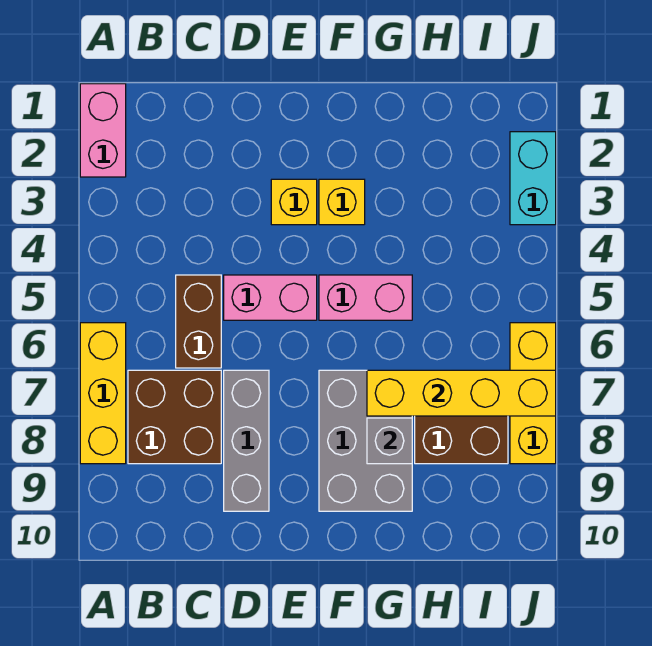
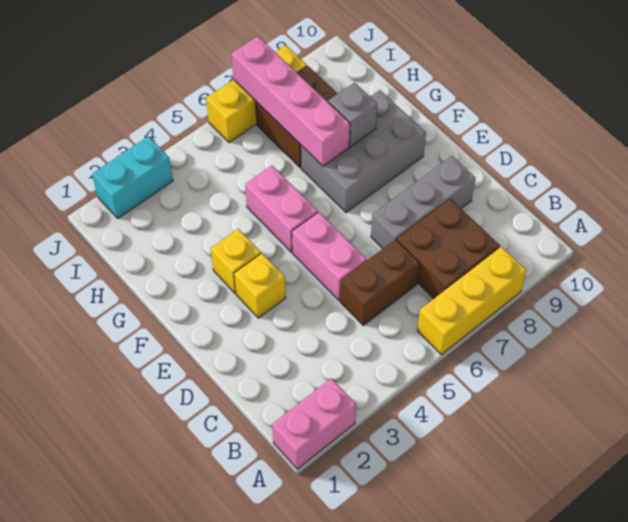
yellow brick G7:J7 level 2 -> pink brick G7:J7 level 2

